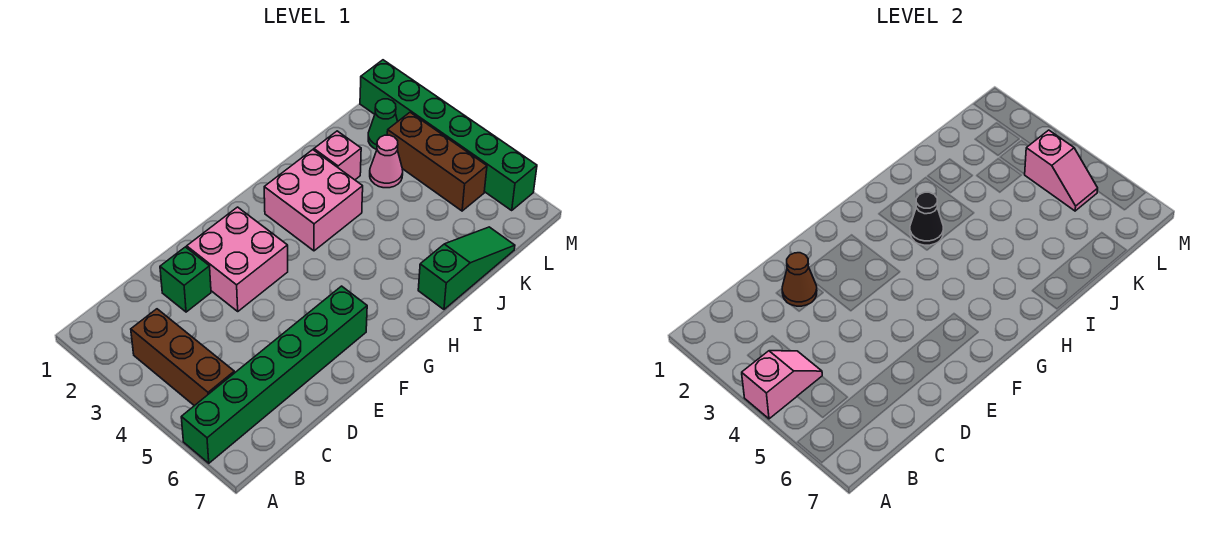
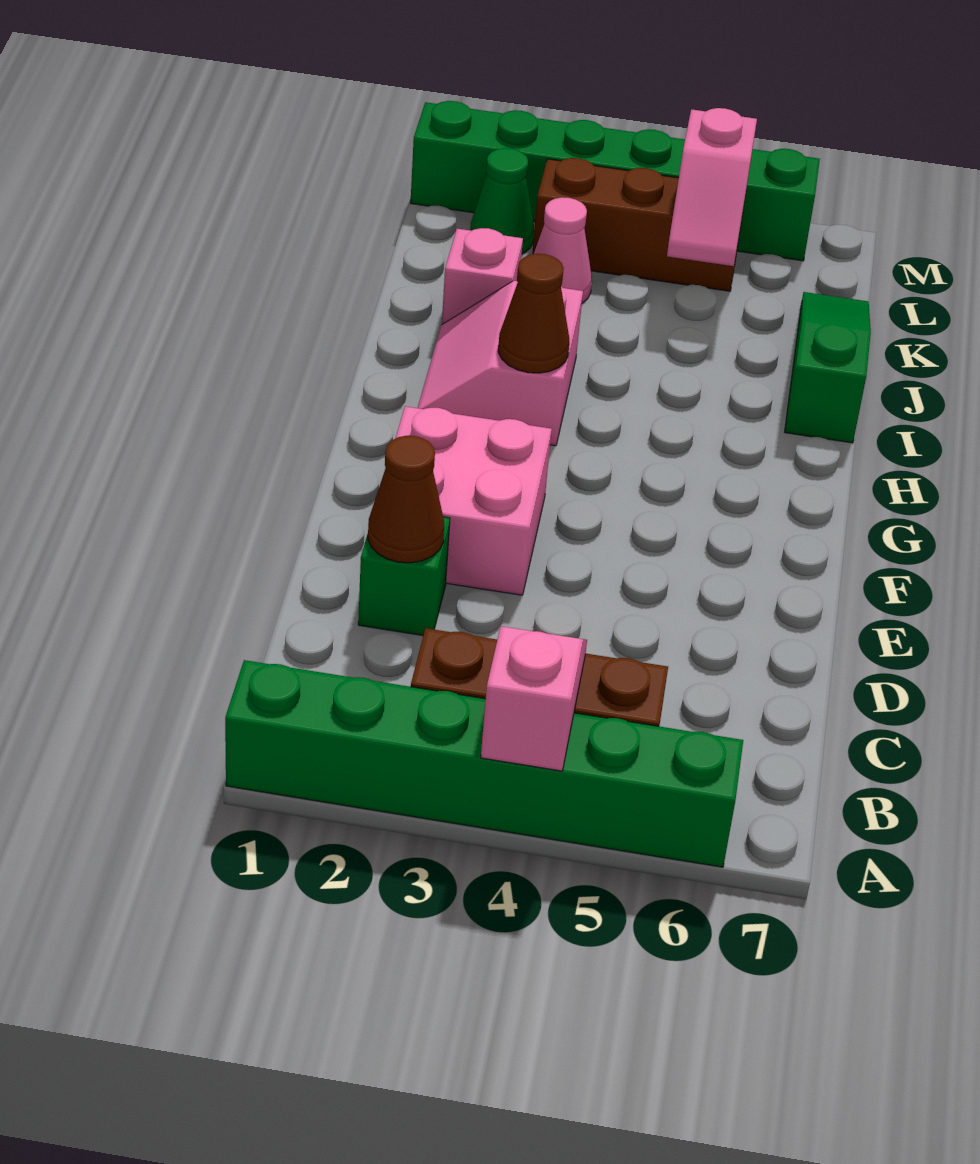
green brick A6:F6 level 1 -> green brick A1:A6 level 1
pink brick H2:I3 level 1 -> pink slope H2:I3 level 1 top 3
black cone H3 level 2 -> brown cone H3 level 2
pink slope L4:L5 level 2 top 4 -> pink slope K5:L5 level 2 top L

